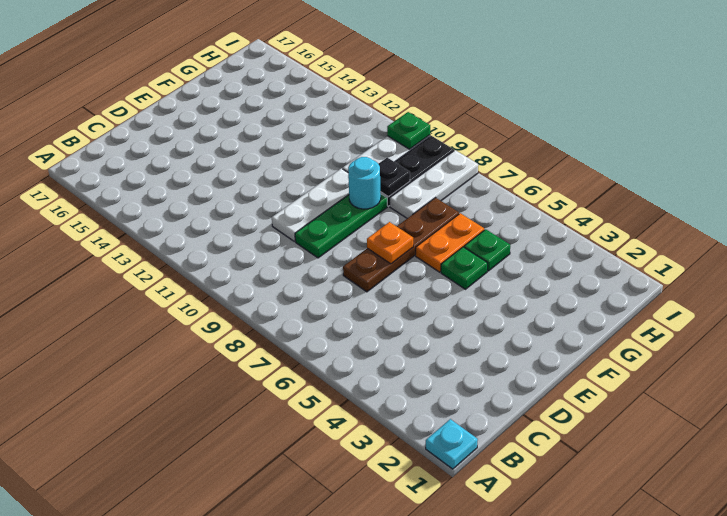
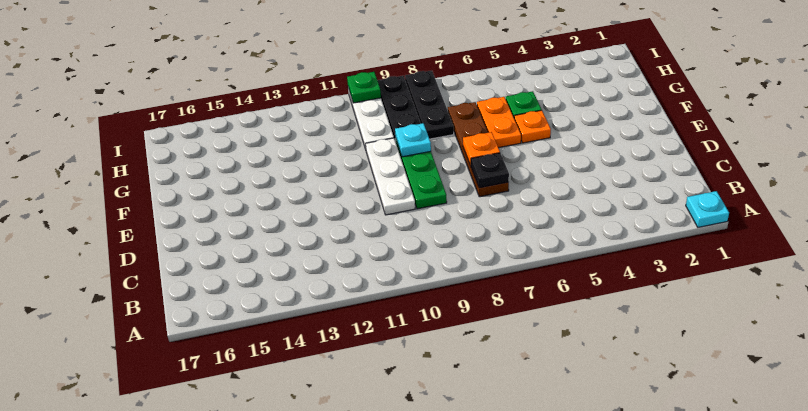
green plate F5 level 1 -> orange plate F5 level 1
cyan round brick F9 level 2 -> cyan plate F9 level 2
white plate G8:I8 level 1 -> black plate G8:I8 level 1
black plate G9 level 2 -> black plate D7 level 2

